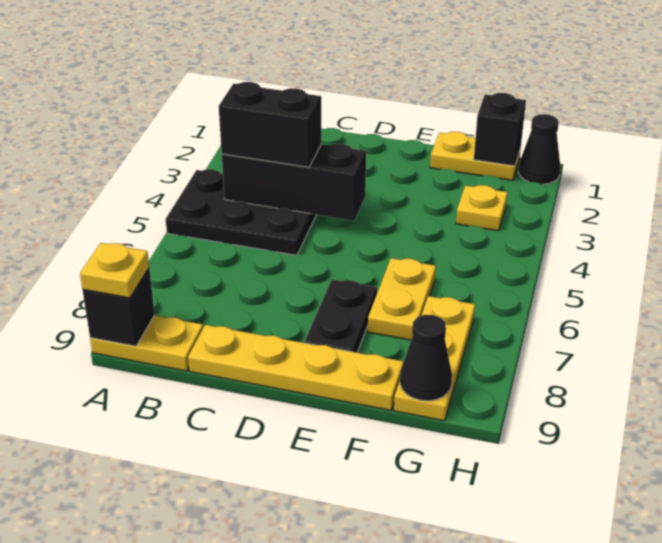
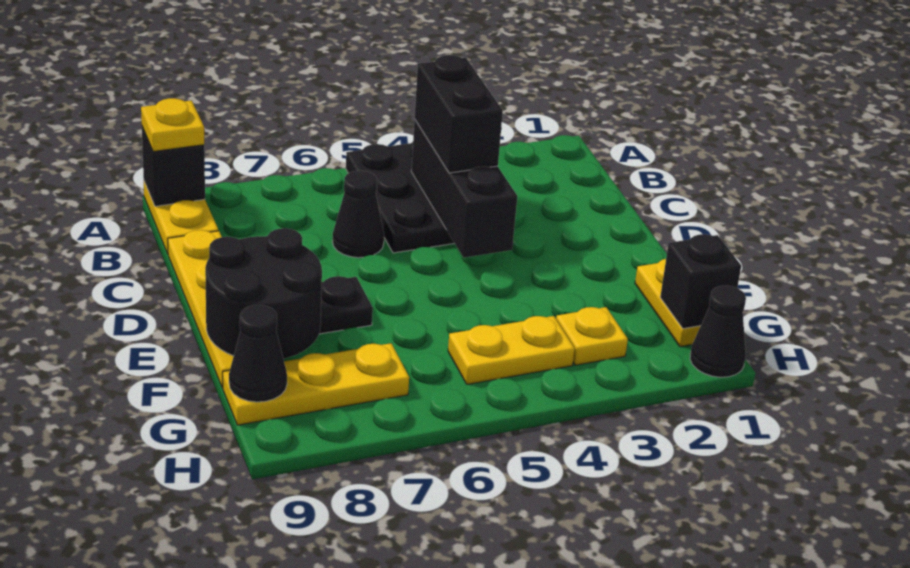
none -> black cone C6 level 1
none -> black round brick E8:F9 level 2
yellow plate F6:F7 level 1 -> yellow plate G4:G5 level 1

